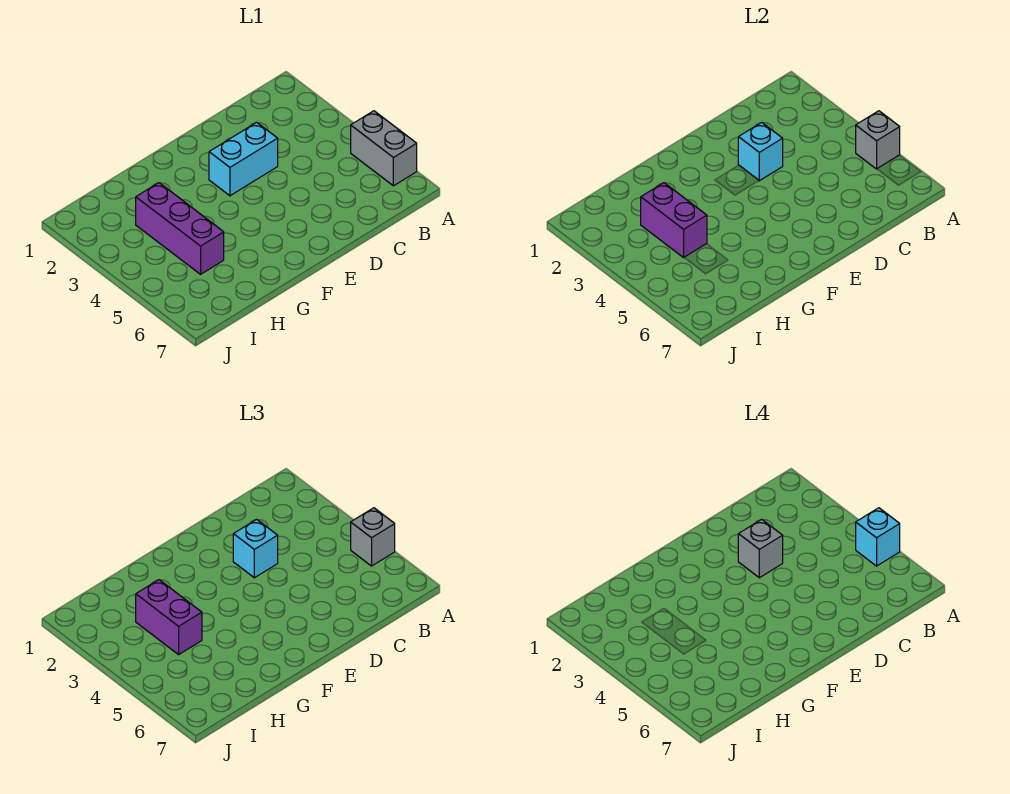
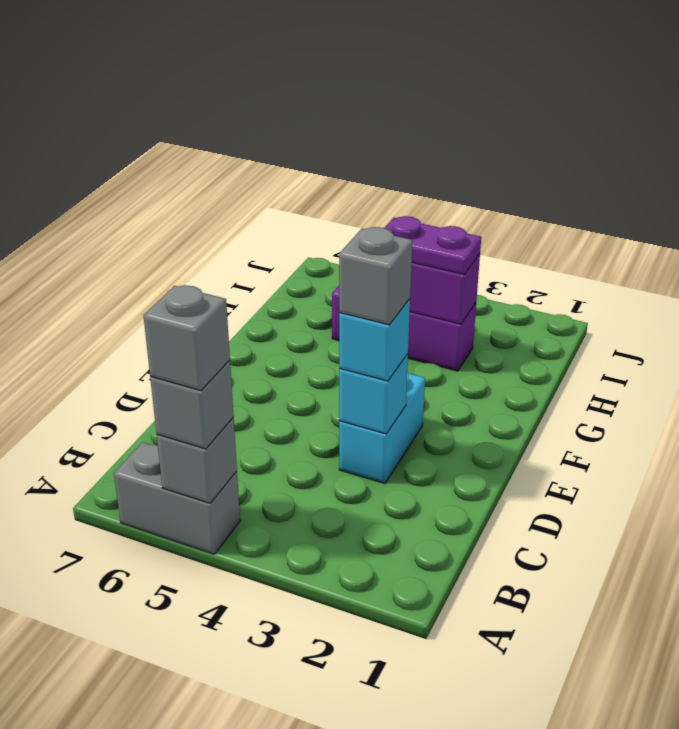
cyan brick A5 level 4 -> grey brick A5 level 4
purple brick H3:H4 level 3 -> purple plate H3:H4 level 3

